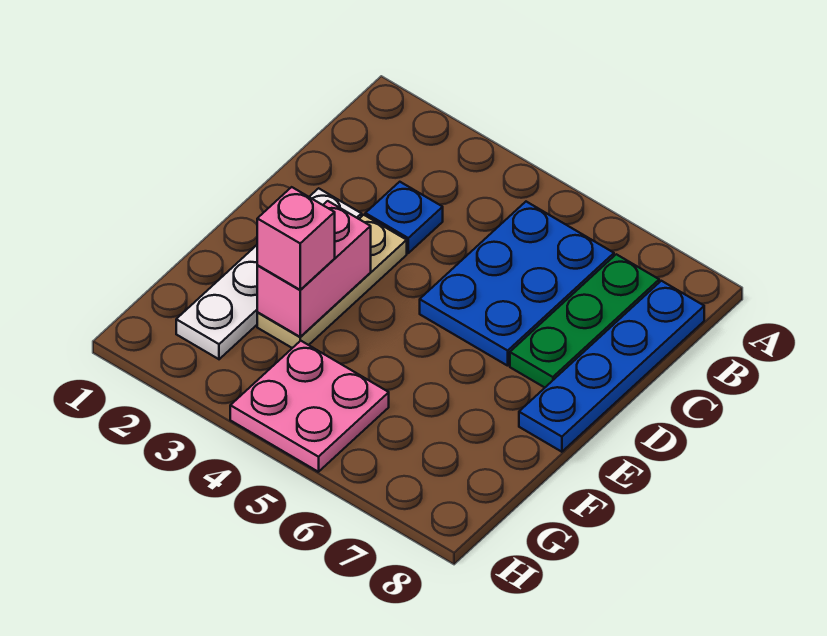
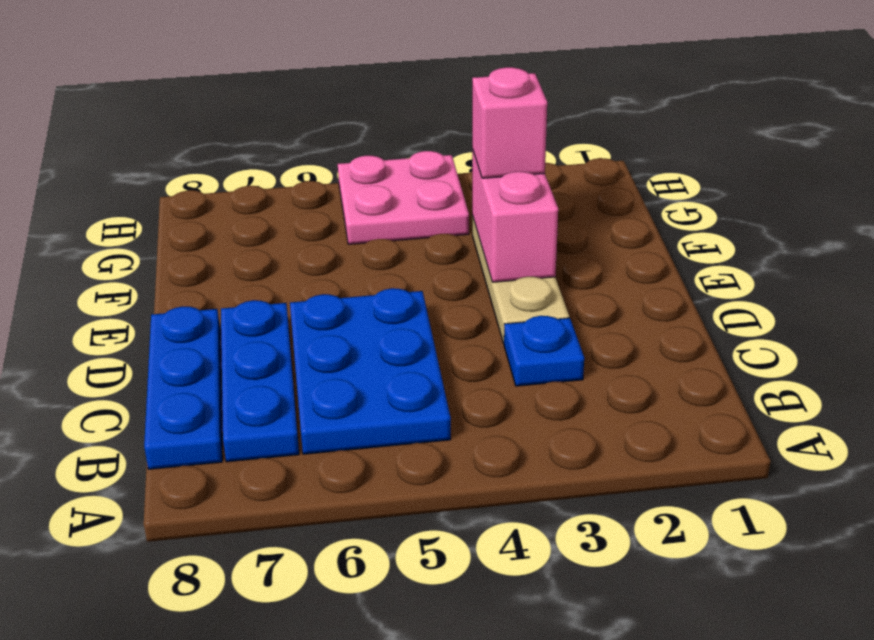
green plate B7:D7 level 1 -> blue plate B7:D7 level 1
blue plate B8:E8 level 1 -> blue plate B8:D8 level 1
white plate D2:G2 level 1 -> none

